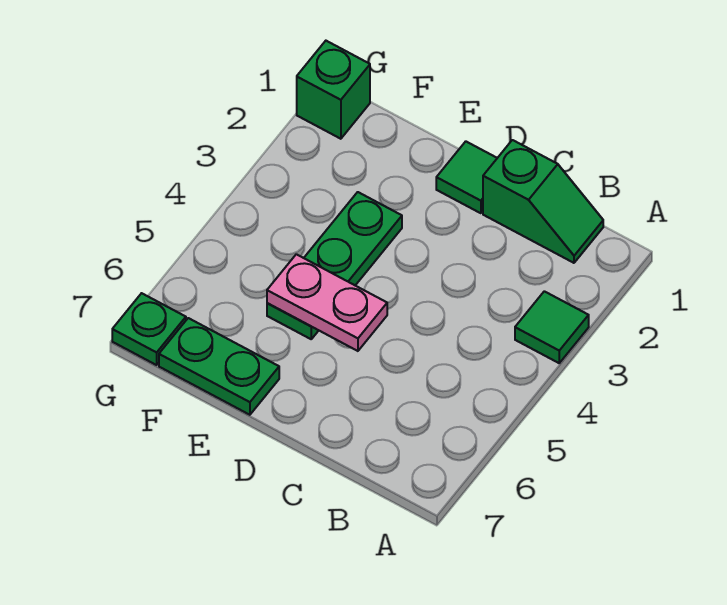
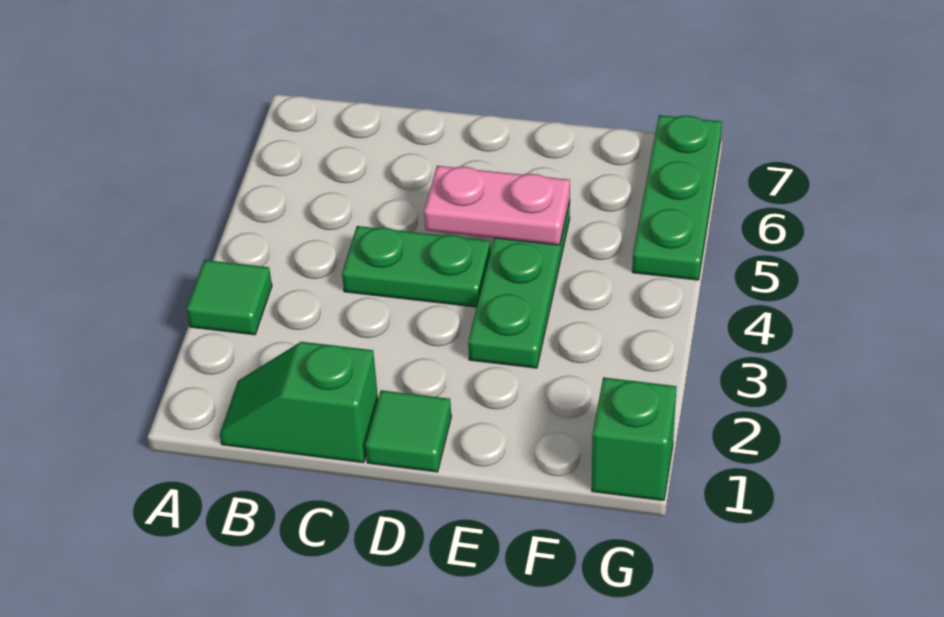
green plate E7:F7 level 1 -> green plate C4:D4 level 1
green plate G7 level 1 -> green plate G5:G7 level 1

